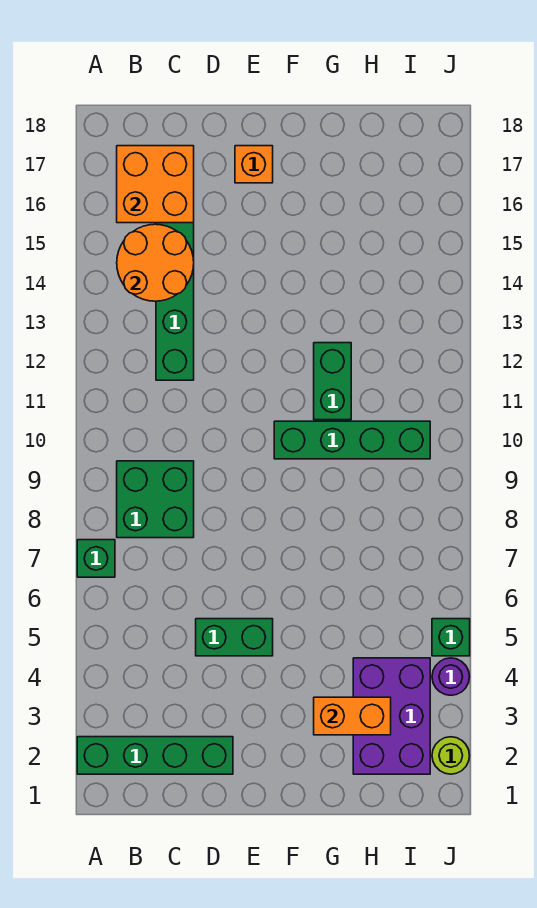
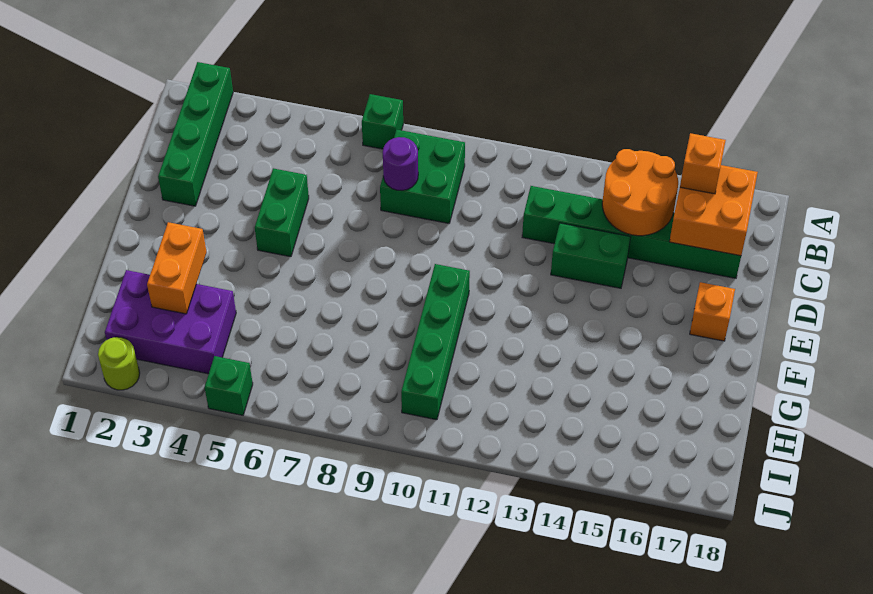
none -> orange brick B16 level 3
green brick G11:G12 level 1 -> green brick D13:D14 level 1
purple round brick J4 level 1 -> purple round brick C8 level 2

